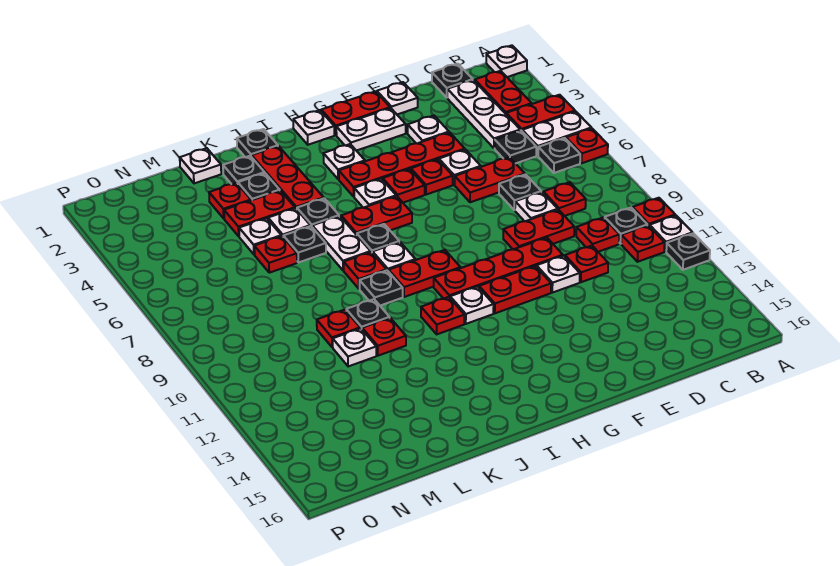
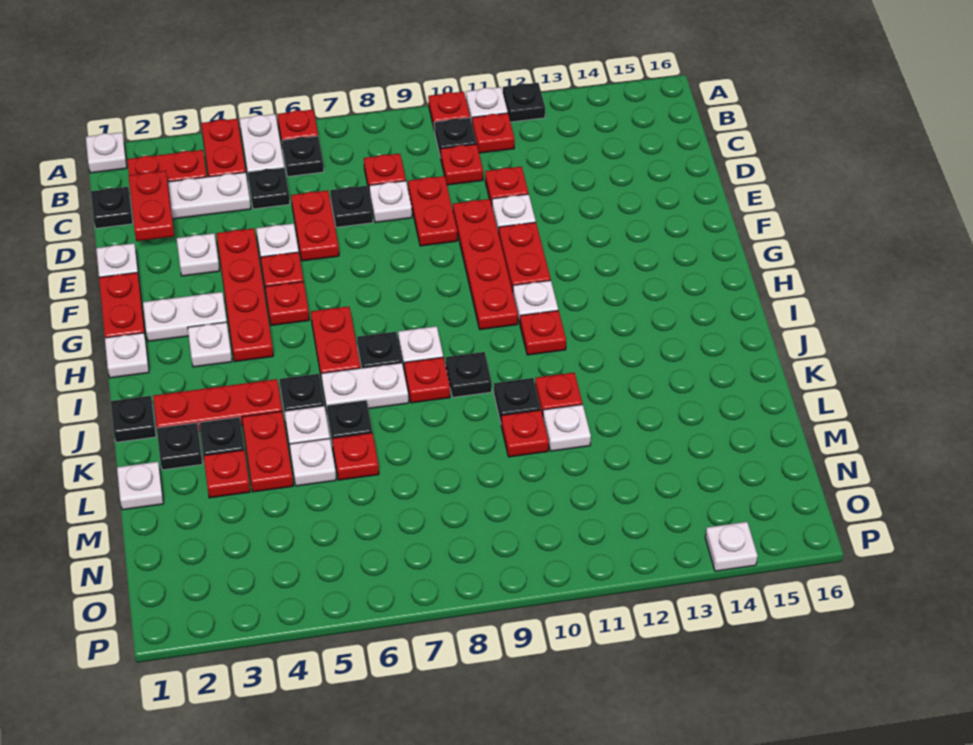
white plate F2:G2 level 1 -> white plate G2:G3 level 1
white plate H5 level 1 -> white plate P14 level 1
red plate H9:I9 level 1 -> red plate C2:D2 level 2

